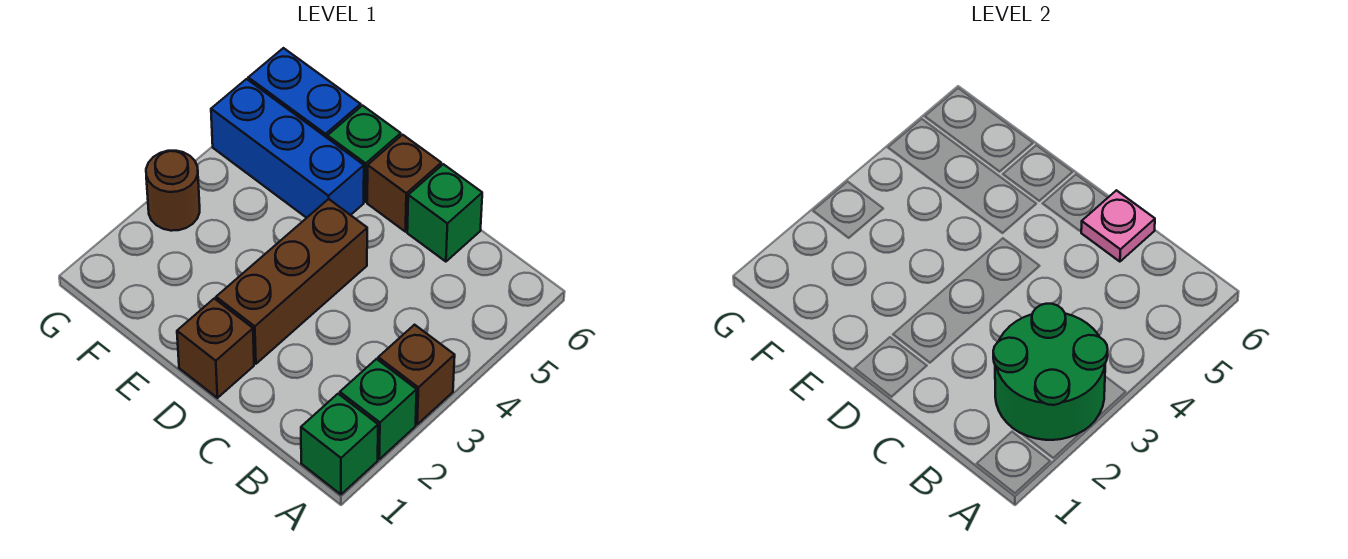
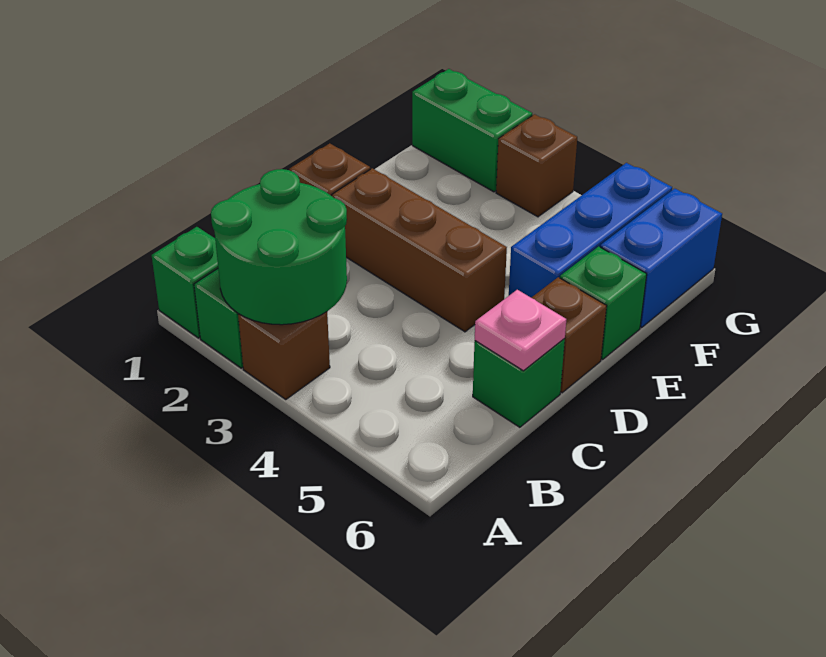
none -> green brick G1:G2 level 1
brown round brick G3 level 1 -> brown brick G3 level 1

